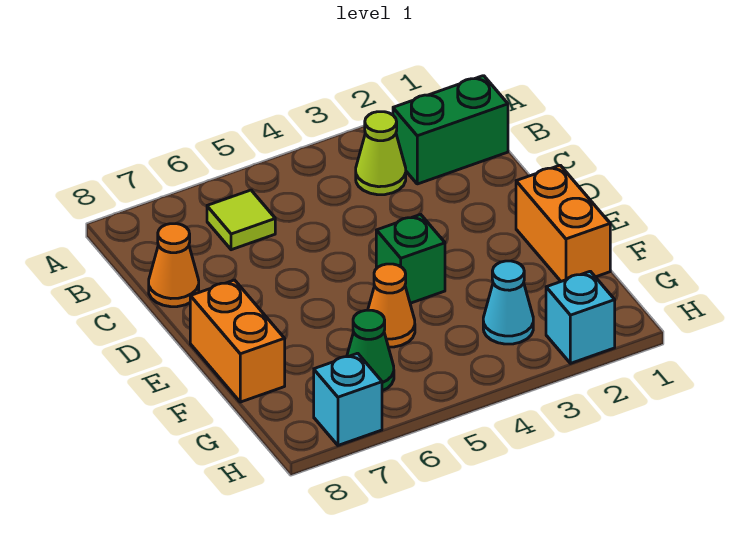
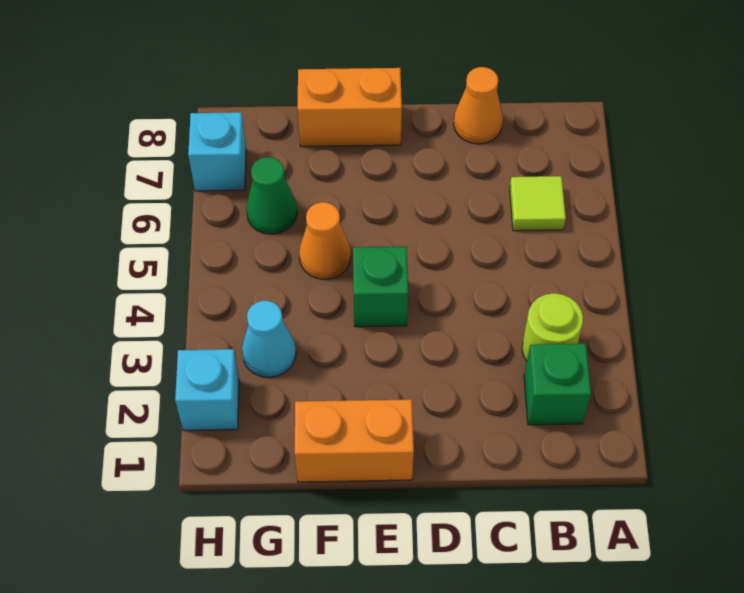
green brick B1:B2 level 1 -> green brick B2 level 1
lime cone B3 level 1 -> lime round brick B3 level 1

